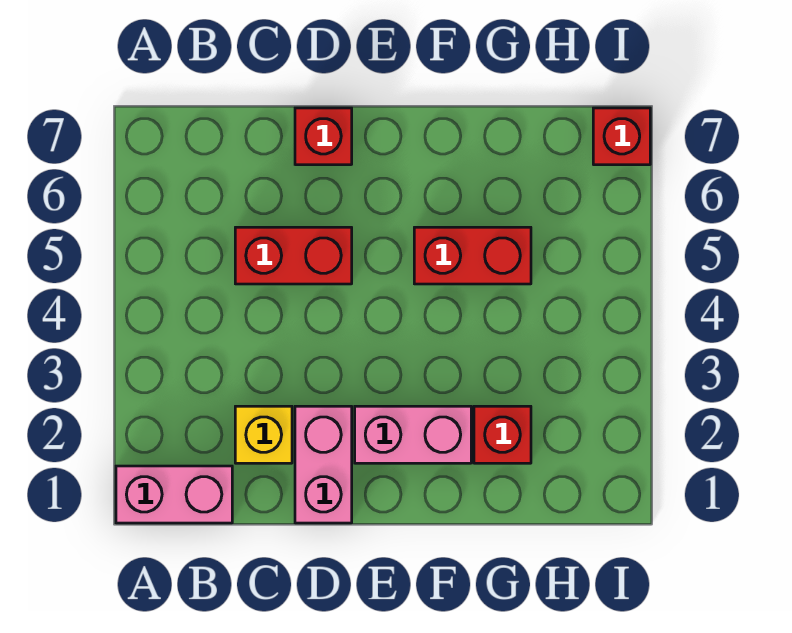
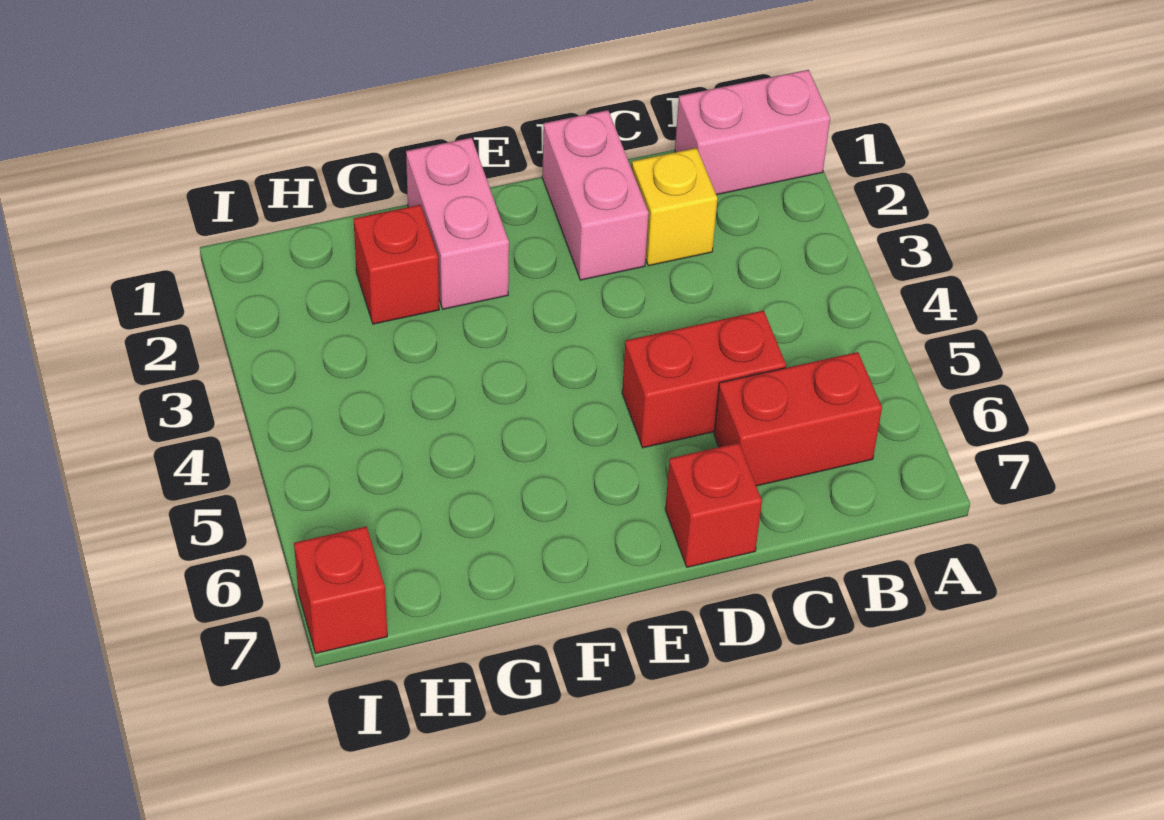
pink brick E2:F2 level 1 -> pink brick F1:F2 level 1
red brick F5:G5 level 1 -> red brick B6:C6 level 1

